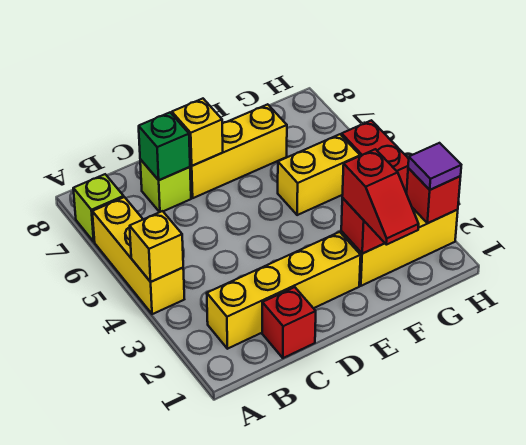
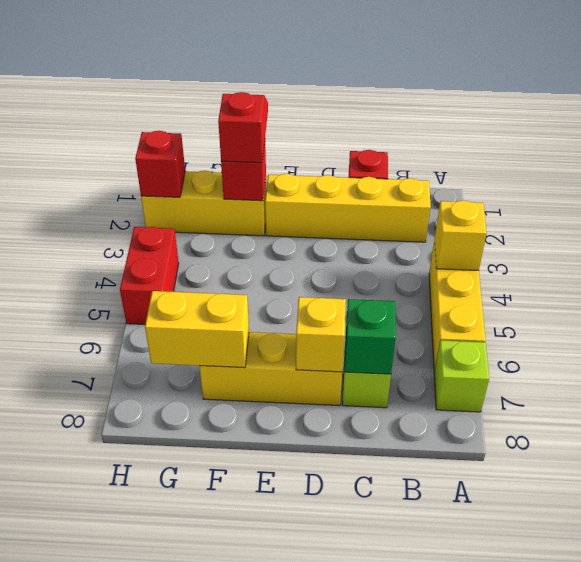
yellow brick F5:G5 level 1 -> yellow brick F7:G7 level 2
purple tile H2 level 3 -> none

